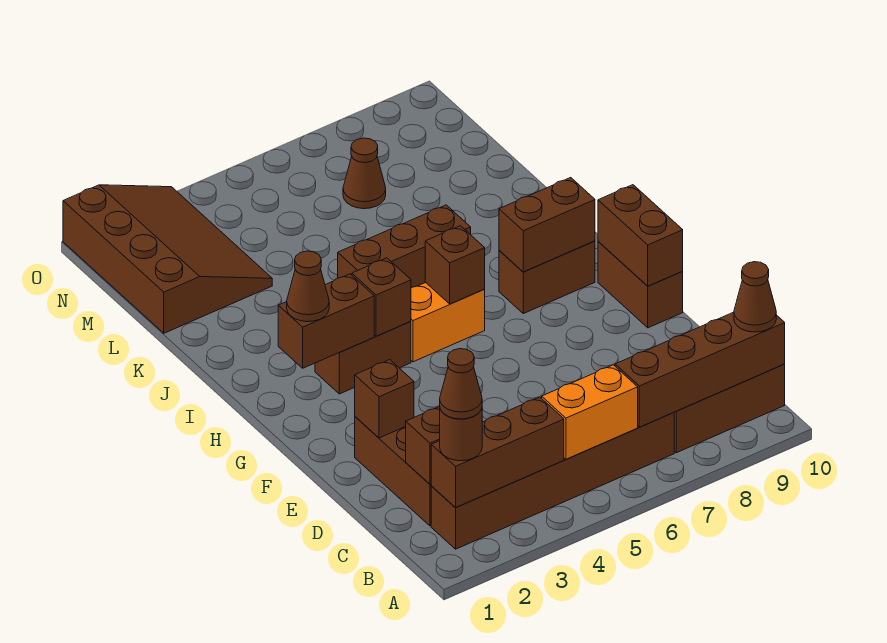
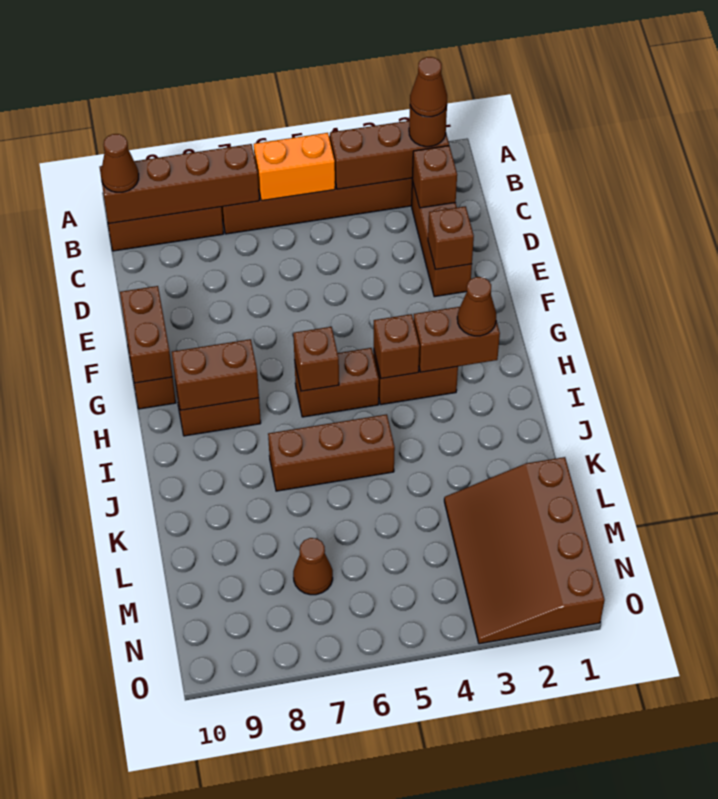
orange brick H5:H6 level 1 -> brown brick H5:H6 level 1

